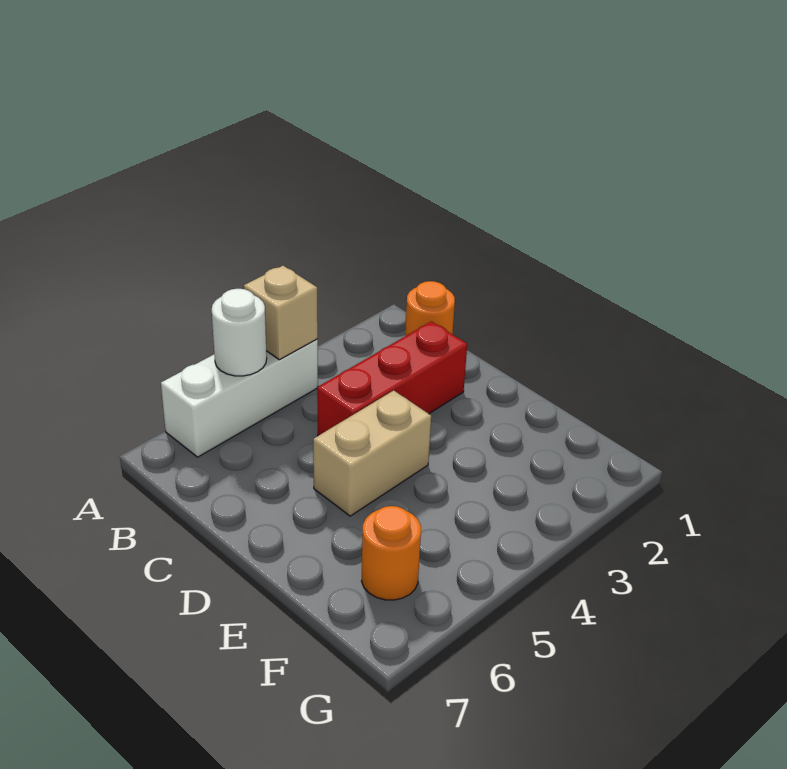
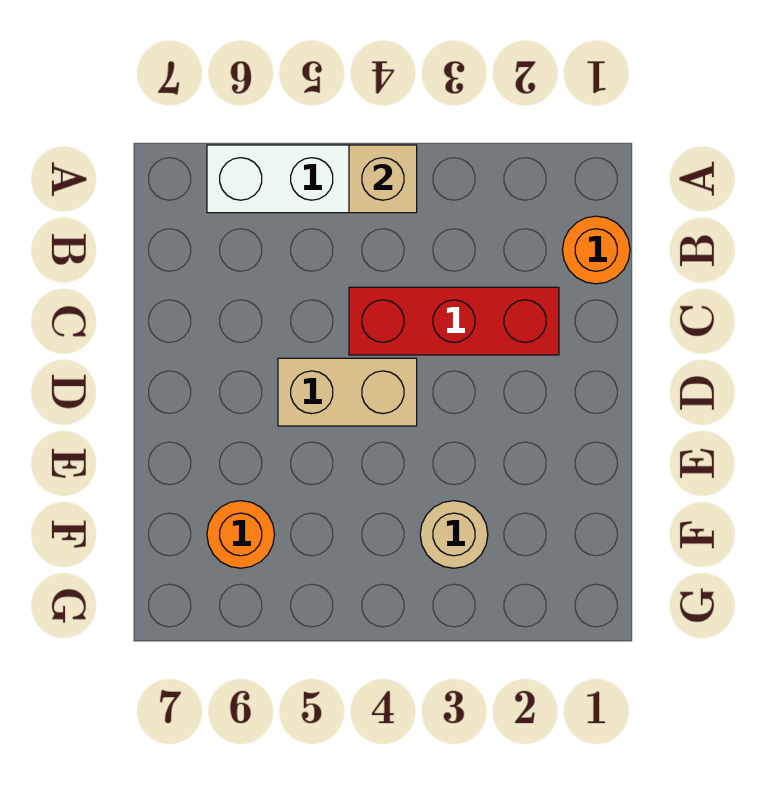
white round brick A5 level 2 -> none
none -> tan round brick F3 level 1

